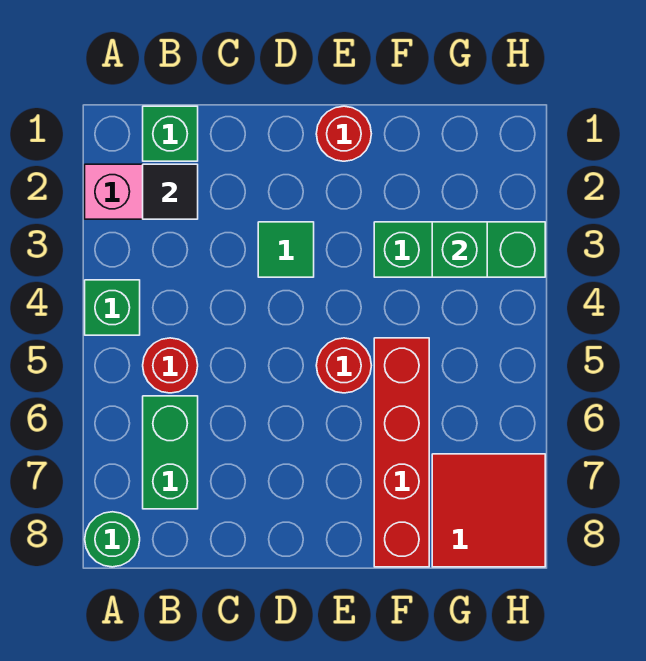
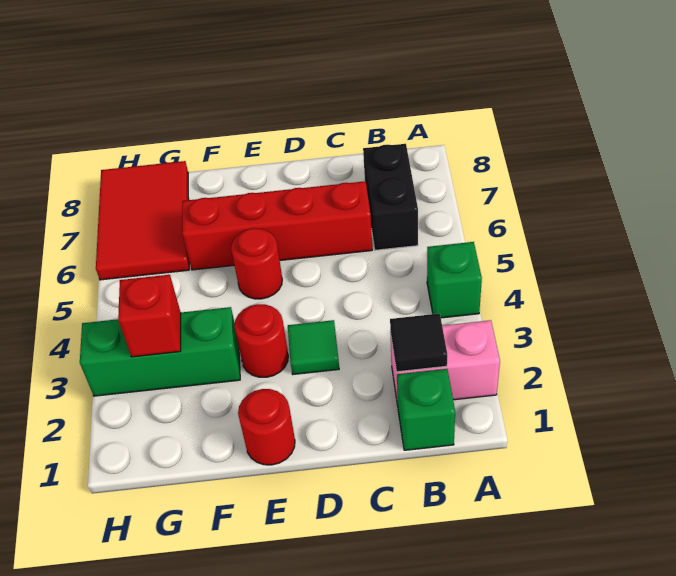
green round brick A8 level 1 -> none
red round brick B5 level 1 -> red round brick E3 level 1
green brick B6:B7 level 1 -> black brick B6:B7 level 1
red brick F5:F8 level 1 -> red brick C6:F6 level 1
green brick G3 level 2 -> red brick G3 level 2
red tile G7:H8 level 1 -> red tile G6:H8 level 1

